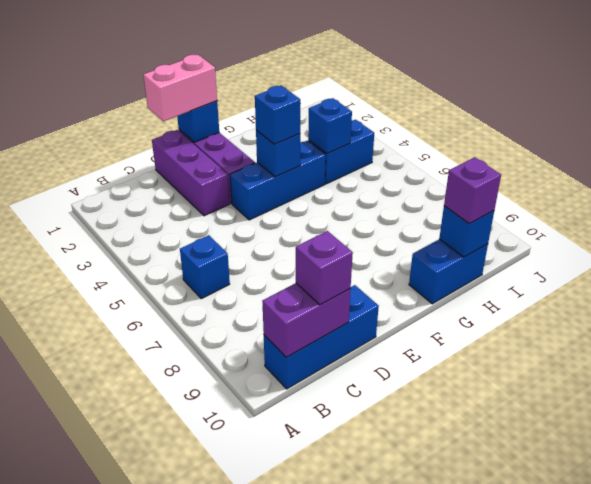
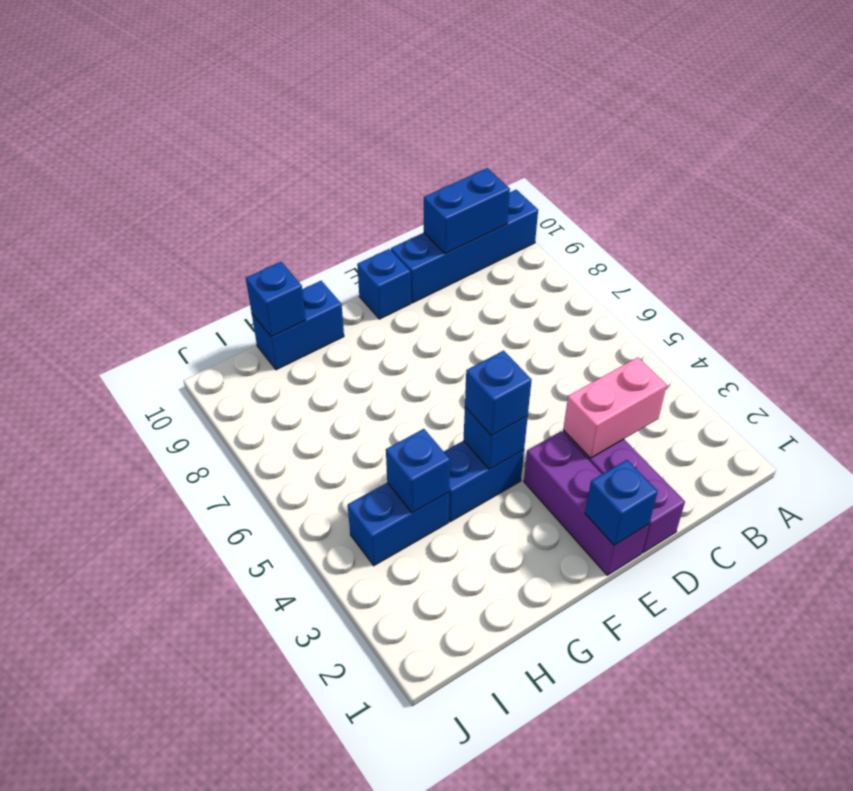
blue brick B6 level 1 -> blue brick E10 level 1
blue brick B10:D10 level 1 -> blue brick A10:D10 level 1
purple brick B10:C10 level 2 -> blue brick B10:C10 level 2
purple brick C10 level 3 -> none
pink brick D1:E1 level 3 -> pink brick C3:D3 level 2
blue brick E4:G4 level 1 -> blue brick F4:G4 level 1
purple brick H10 level 3 -> none

